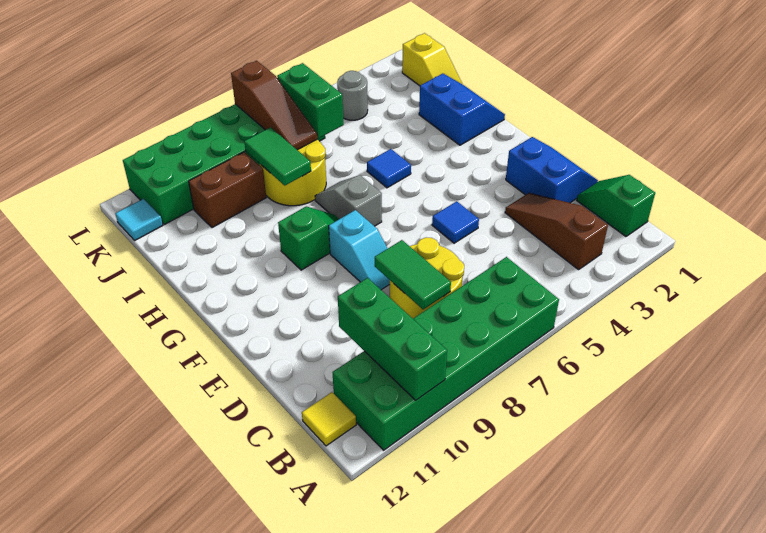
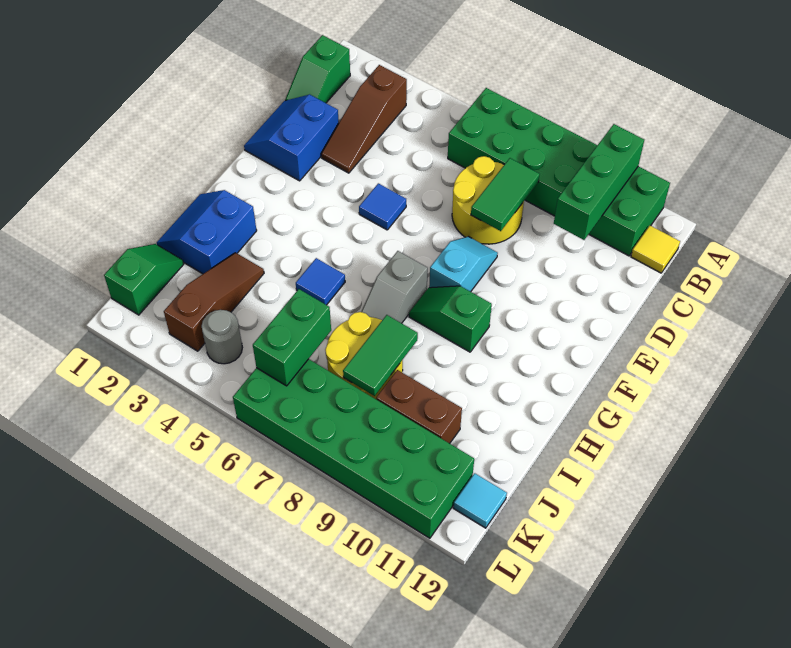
yellow slope J1:K1 level 1 top K -> green slope J1:K1 level 1 top K
brown slope J7:L7 level 2 top L -> brown slope I3:K3 level 1 top K

